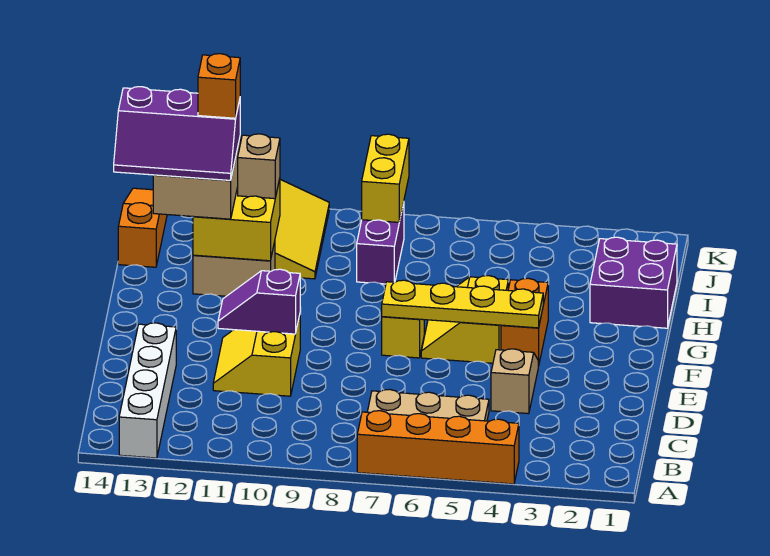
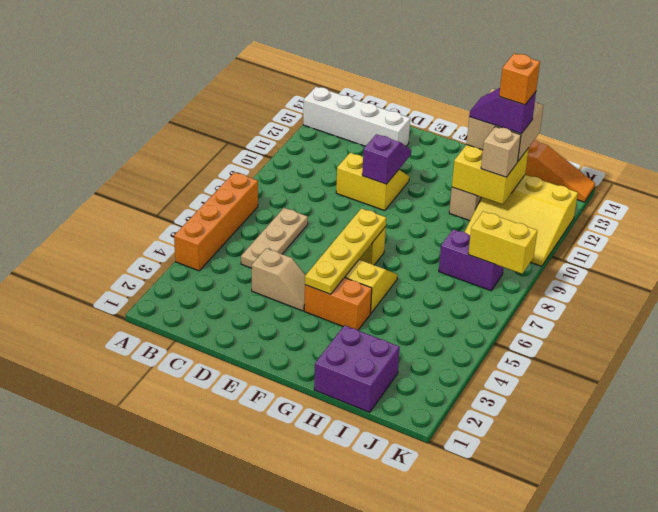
purple slope H12:I14 level 4 top I -> purple slope H12:I12 level 4 top I

